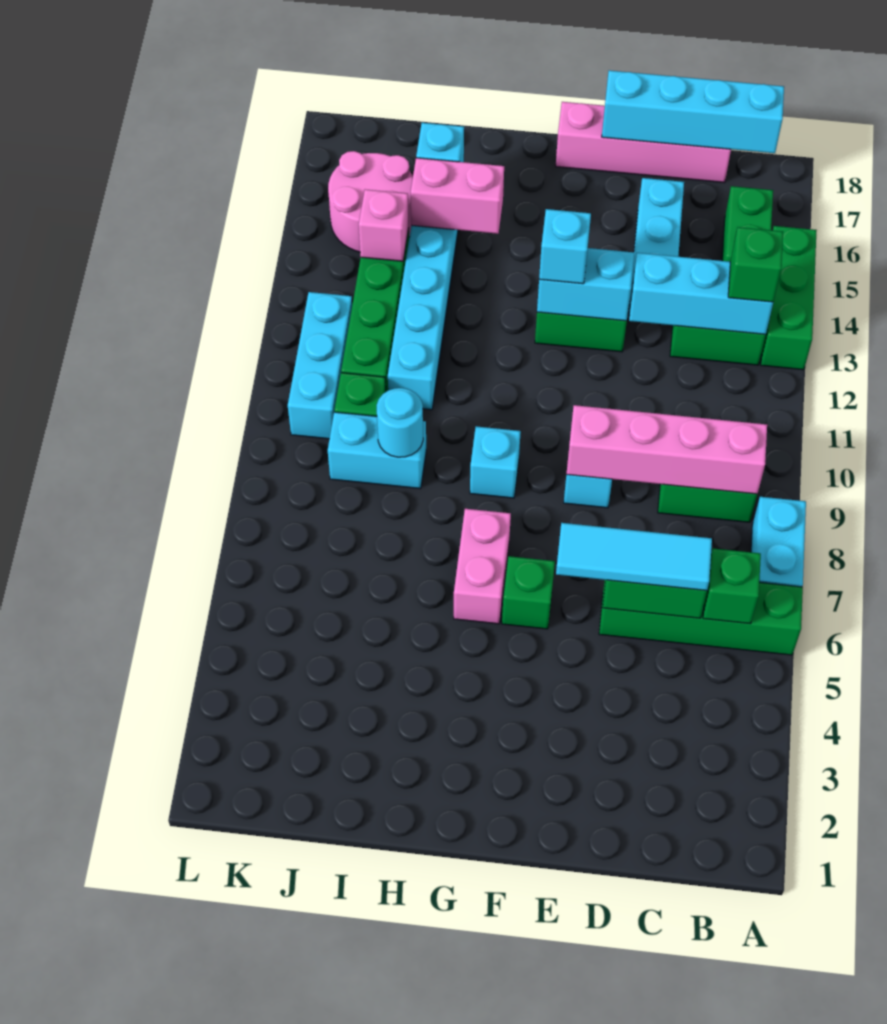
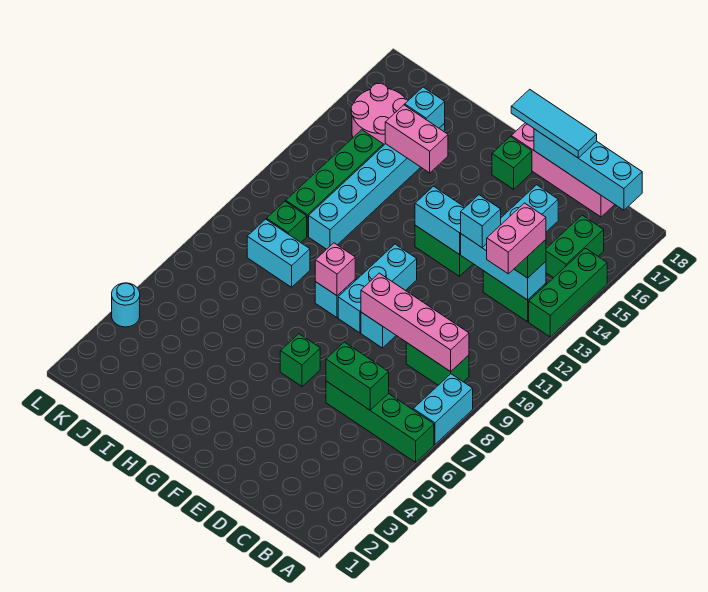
green brick B6 level 2 -> green brick F17 level 1
cyan tile C6:E6 level 3 -> cyan tile D18:F18 level 3
cyan brick F13 level 3 -> cyan brick D13 level 3
pink brick G6:G7 level 1 -> pink brick B12:B13 level 4
cyan round brick I9 level 2 -> cyan round brick L4 level 1
pink brick J14 level 2 -> pink brick G9 level 2
cyan brick K10:K12 level 1 -> cyan brick F9:F11 level 1

